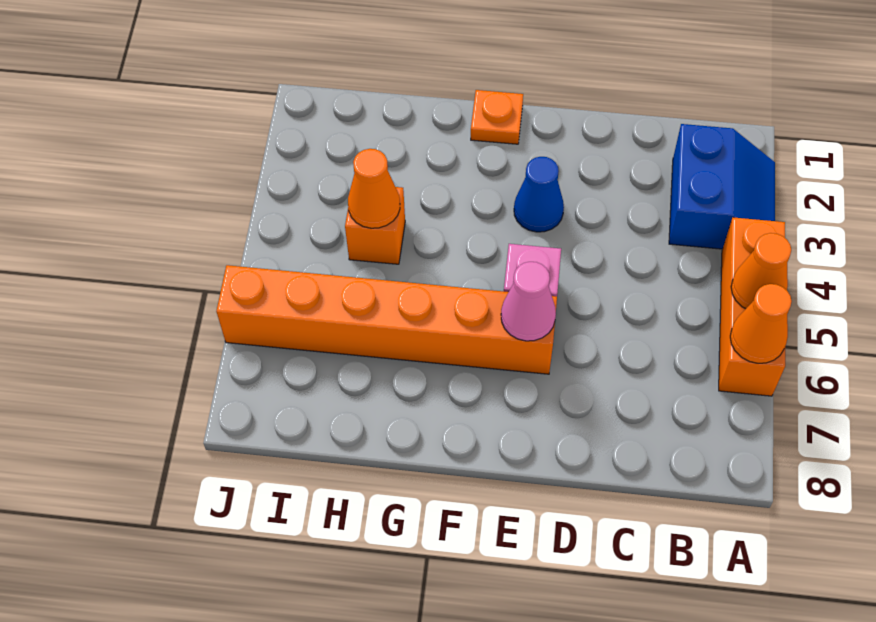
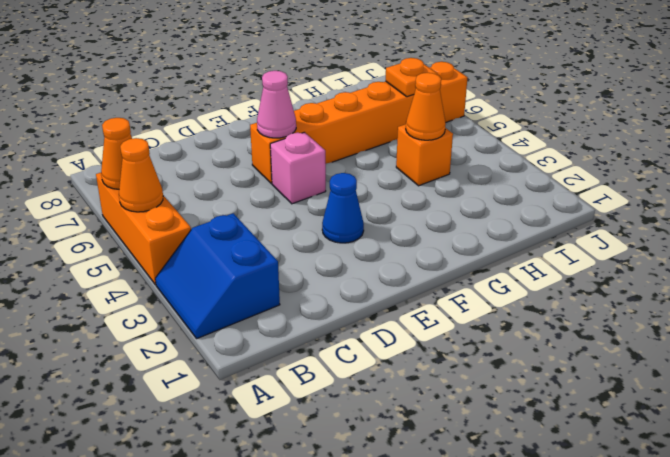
orange plate F1 level 1 -> orange plate I6 level 2

